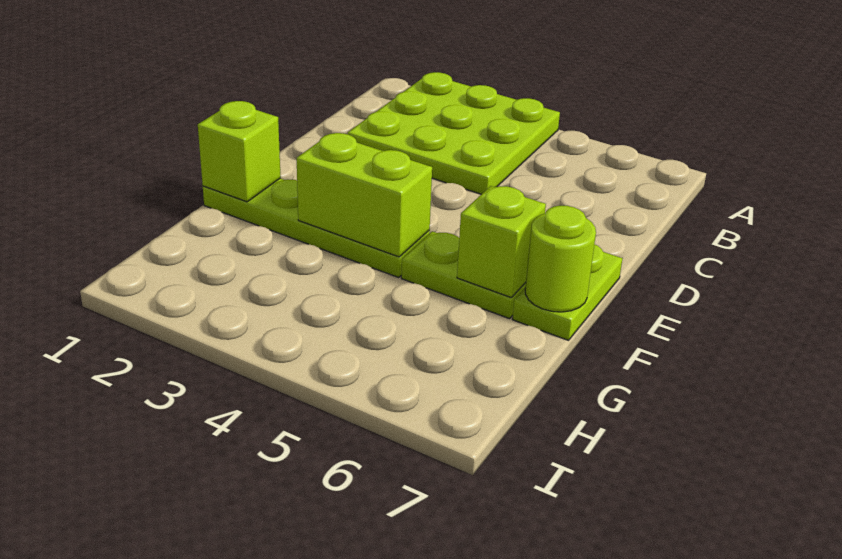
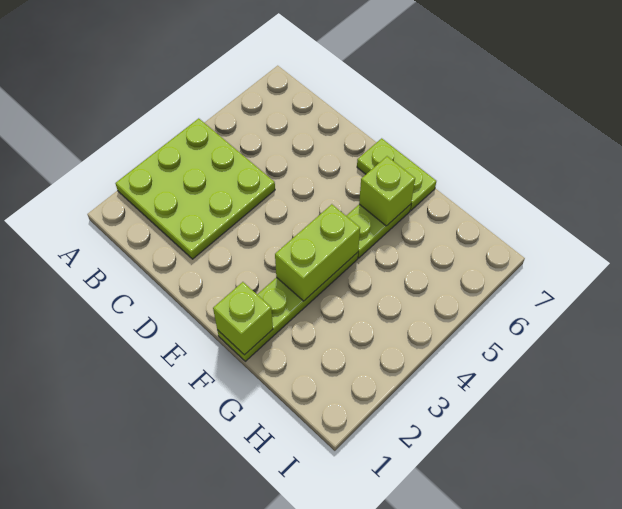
lime round brick F7 level 2 -> none

